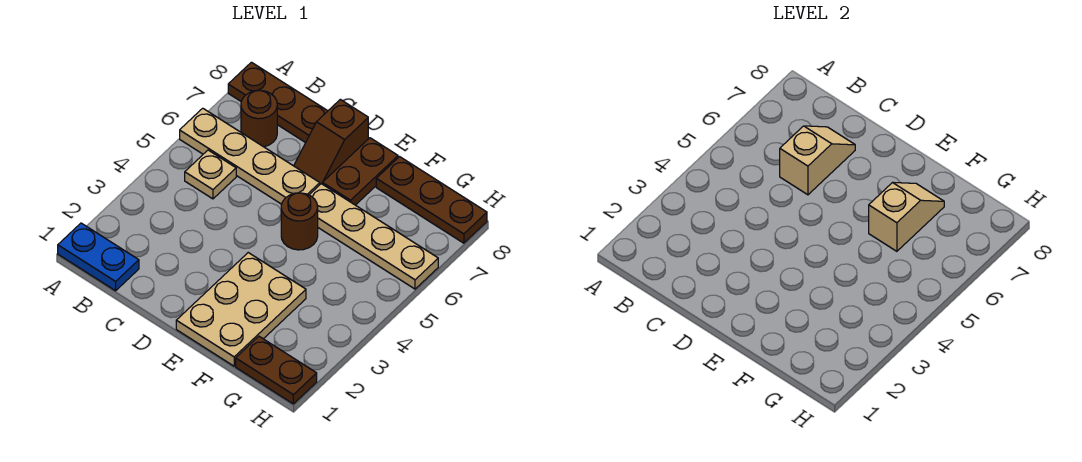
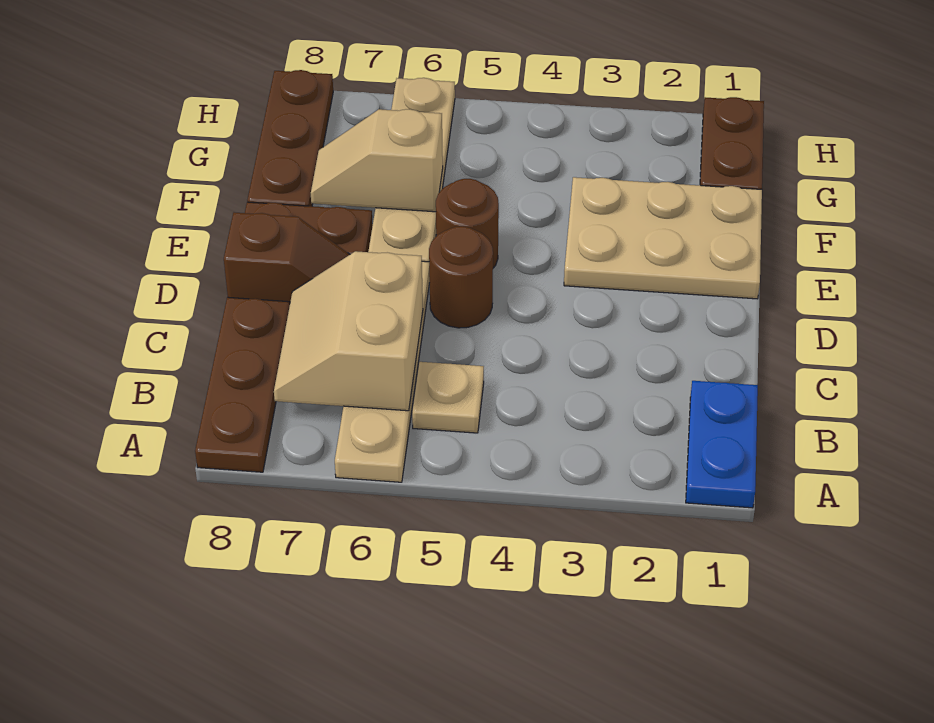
brown round brick B7 level 1 -> brown round brick D5 level 1
tan slope C6:C7 level 2 top 6 -> tan slope B6:C7 level 2 top 6

